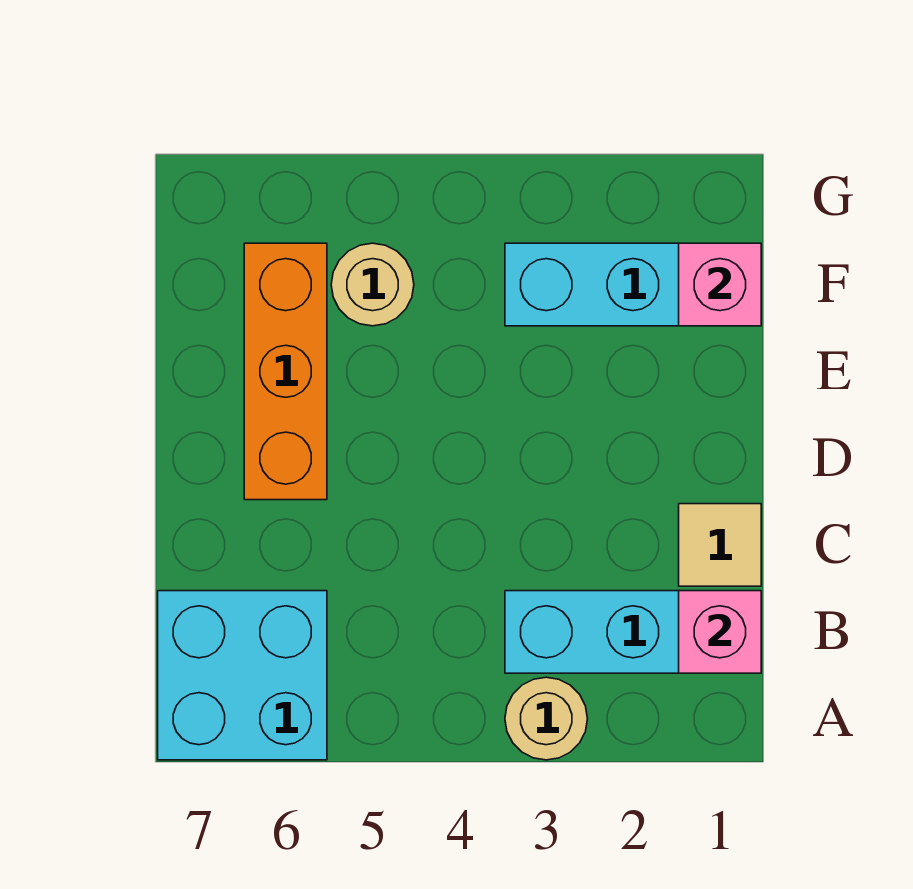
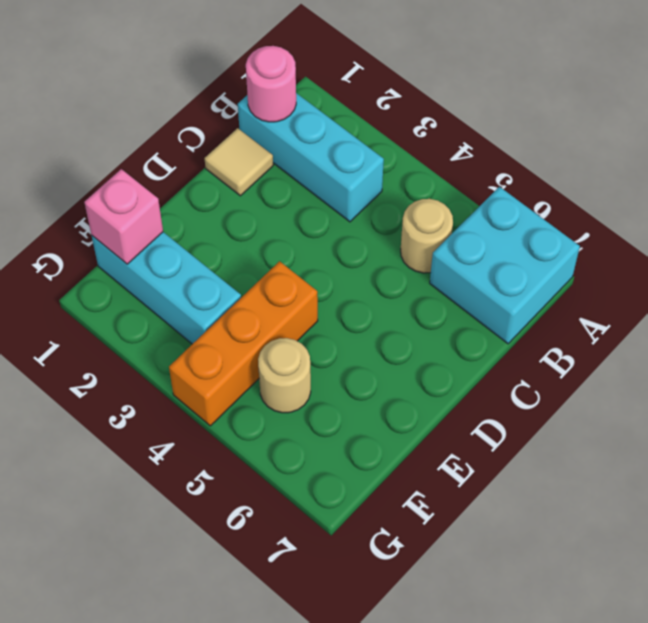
tan round brick A3 level 1 -> tan round brick B5 level 1
pink brick B1 level 2 -> pink round brick B1 level 2
orange brick D6:F6 level 1 -> orange brick E4:G4 level 1

